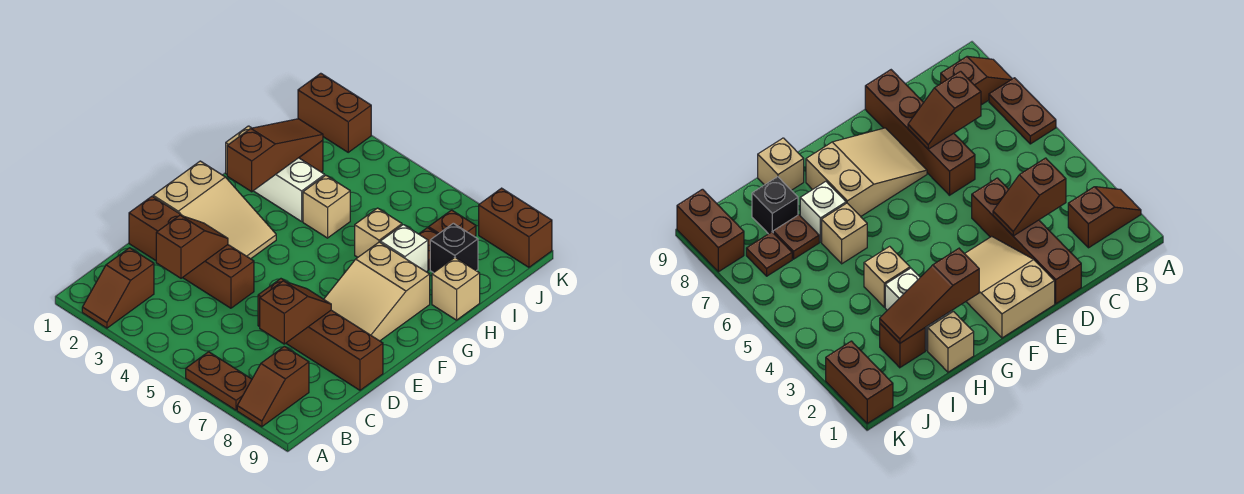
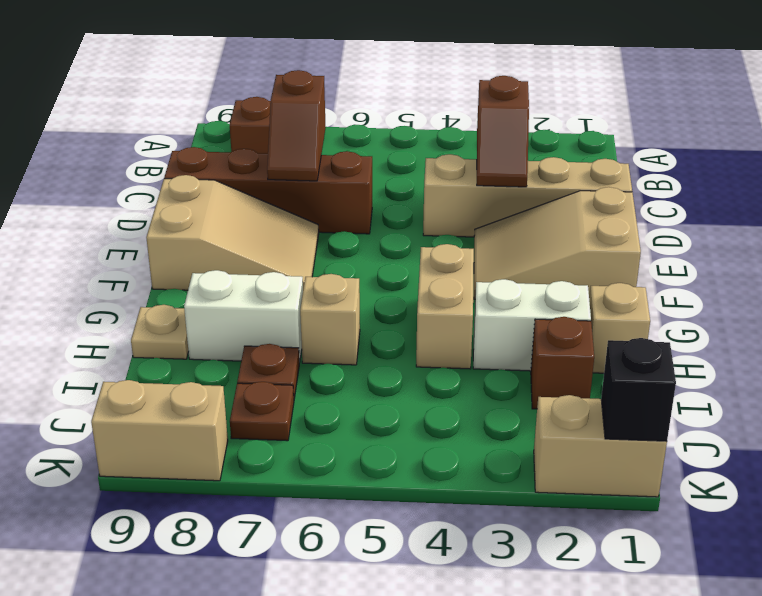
brown slope A2:B2 level 1 top B -> none
brown plate A6:A7 level 1 -> none
brown brick D1:D4 level 1 -> tan brick D1:D4 level 1
tan slope E7:G8 level 1 top G -> tan slope E7:F9 level 1 top 9
brown slope G2:I2 level 2 top G -> none
tan brick H4 level 1 -> tan brick G4:H4 level 1
white brick H7 level 1 -> white brick H7:H8 level 1
tan brick H9 level 1 -> tan plate H9 level 1
black brick I8 level 1 -> black brick K1 level 2
brown brick K1:K2 level 1 -> tan brick K1:K2 level 1
brown brick K8:K9 level 1 -> tan brick K8:K9 level 1

